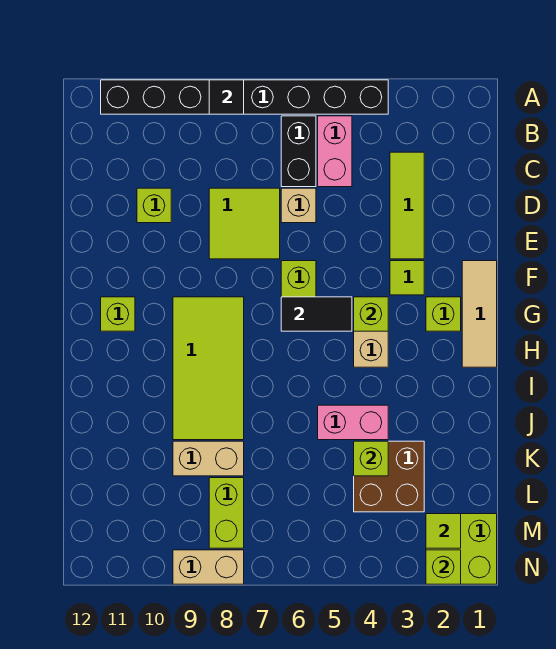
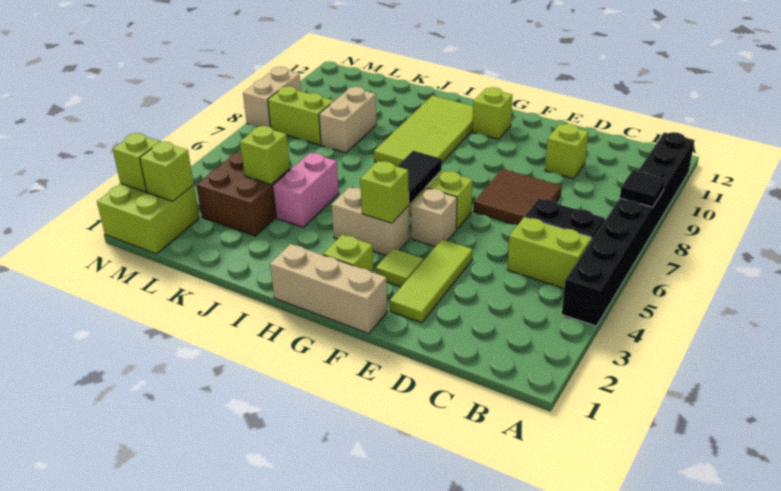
pink brick B5:C5 level 1 -> lime brick B5:C5 level 1
lime tile C3:E3 level 1 -> lime tile E2:E4 level 1
tan brick D6 level 1 -> tan brick F5 level 1
lime tile D7:E8 level 1 -> brown tile D7:E8 level 1
tan tile F1:H1 level 1 -> tan brick F1:H1 level 1
lime tile G8:J9 level 1 -> lime tile H8:I11 level 1
lime tile M2 level 2 -> lime brick M2 level 2

